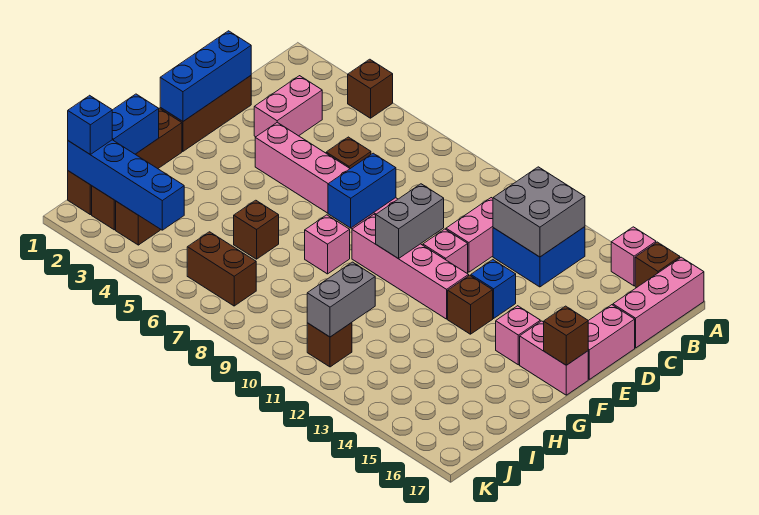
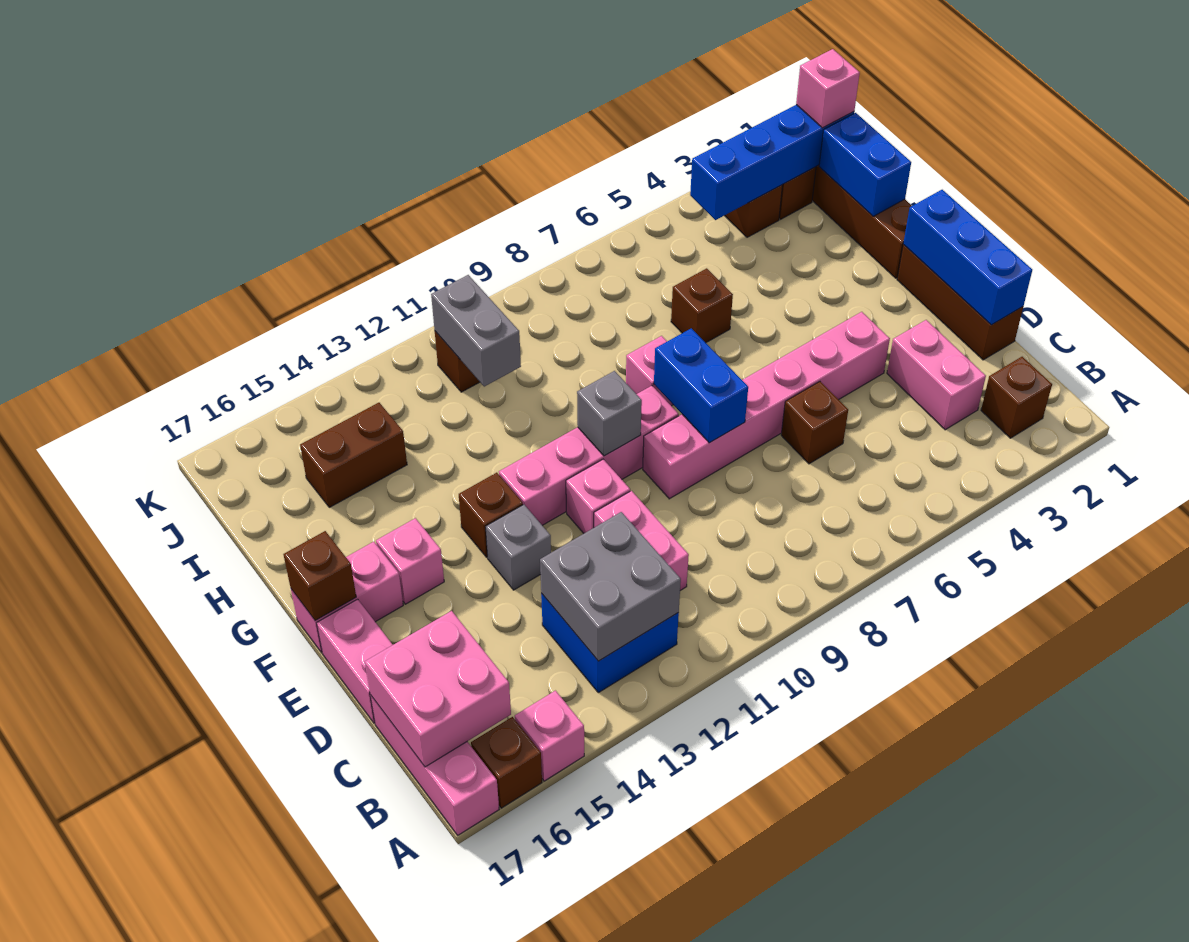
brown brick A4 level 1 -> brown brick B2 level 1
none -> pink brick B16:C17 level 2
grey brick E10:F10 level 2 -> grey brick F10 level 2
blue brick E13 level 1 -> grey brick E13 level 1
blue brick J1 level 3 -> pink brick J1 level 3
brown brick J6:J7 level 1 -> brown brick I14:I15 level 1

